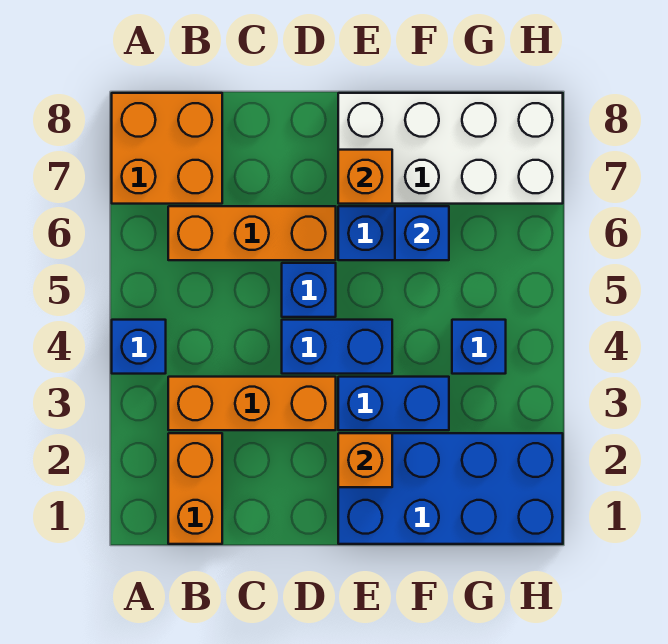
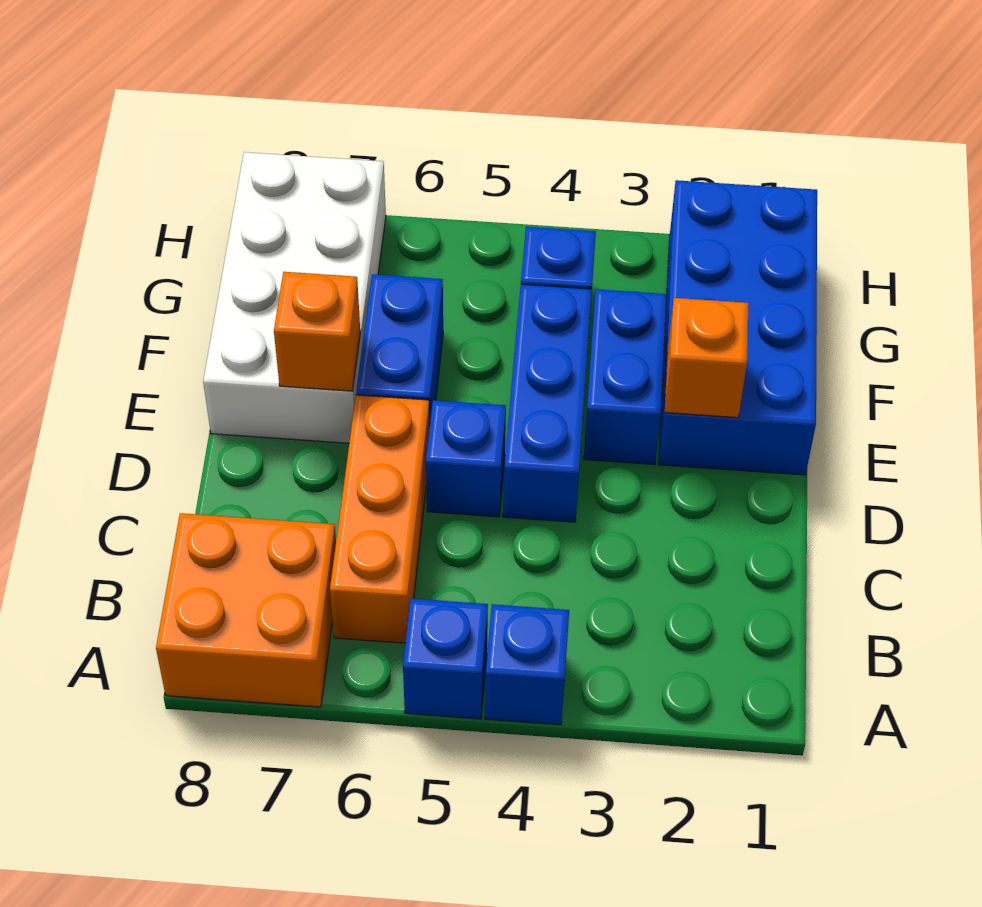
orange brick B1:B2 level 1 -> none
orange brick B3:D3 level 1 -> none
blue brick D4:E4 level 1 -> blue brick D4:F4 level 1
blue brick F6 level 2 -> blue brick A5 level 1

